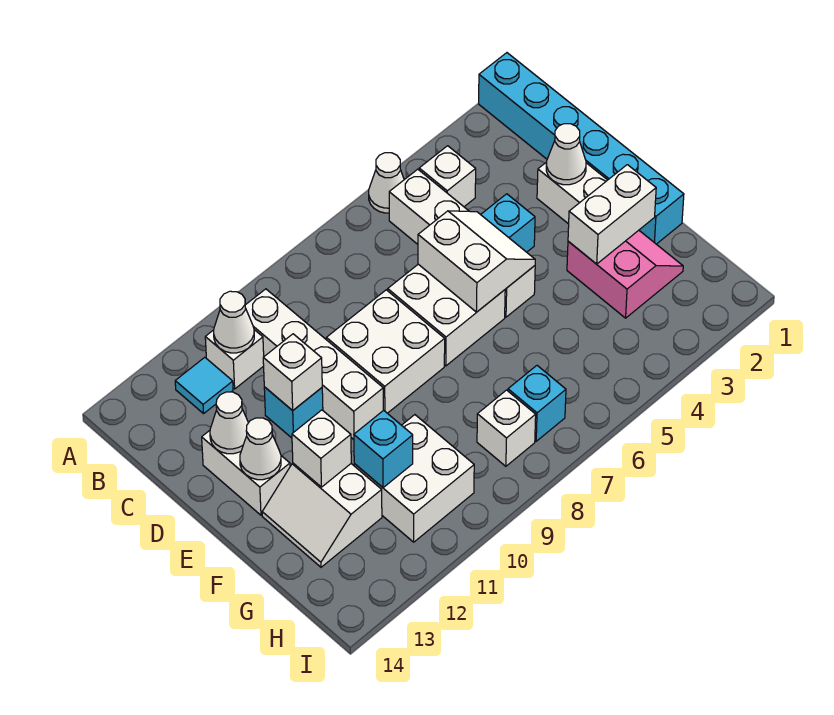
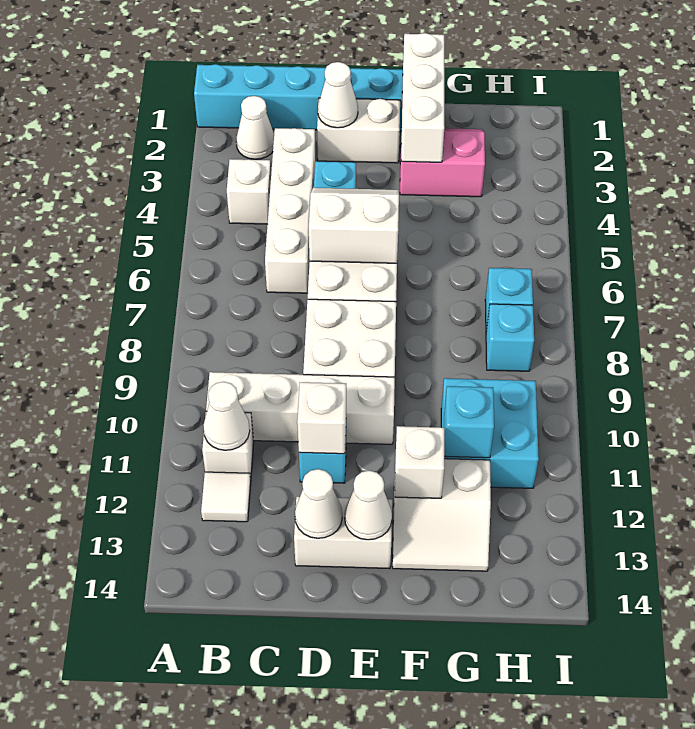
white cone A5 level 1 -> white cone B2 level 1
white brick B5:E5 level 1 -> white brick C3:C6 level 1
cyan tile B12 level 1 -> white tile B12 level 1
white brick F2:F3 level 2 -> white brick F1:F3 level 2
white brick G10:H11 level 1 -> cyan brick G10:H11 level 1
white brick H8 level 1 -> cyan brick H8 level 1

